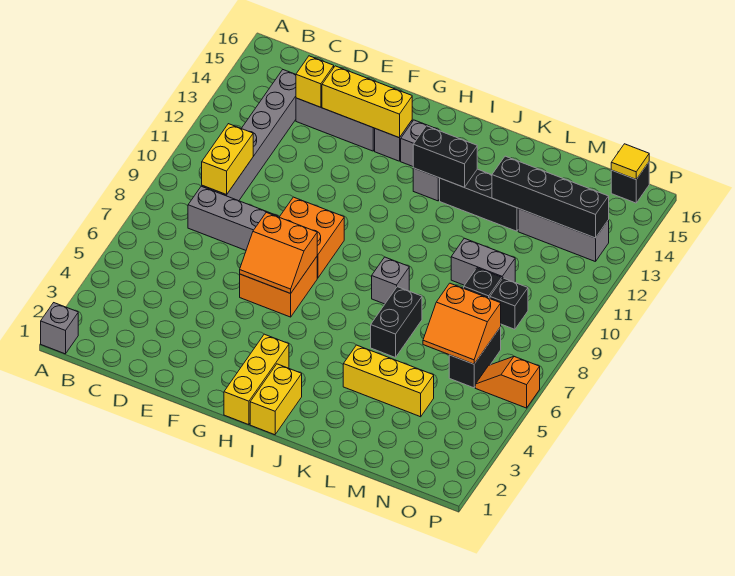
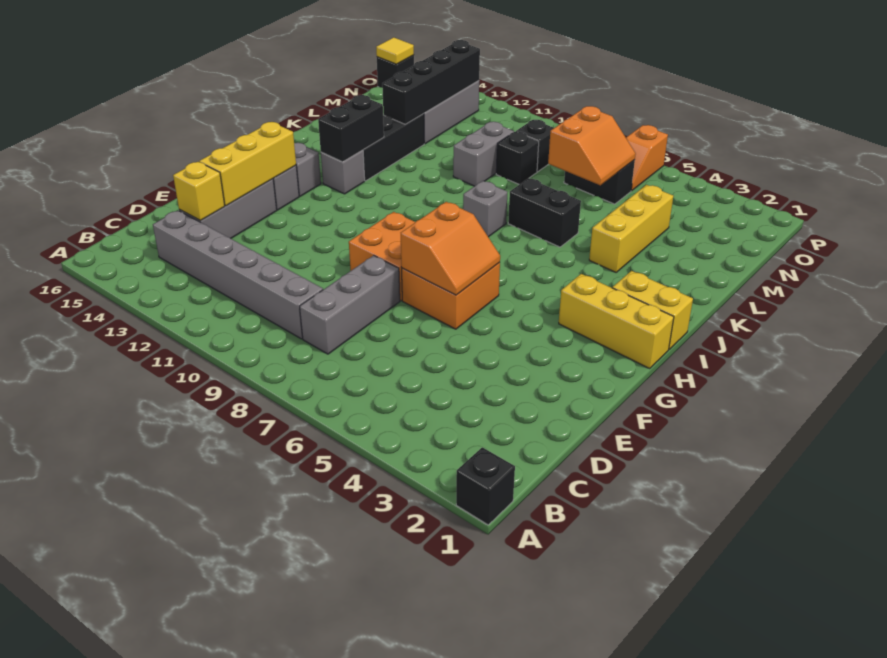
grey brick A1 level 1 -> black brick A1 level 1
yellow brick C9:C10 level 2 -> none

